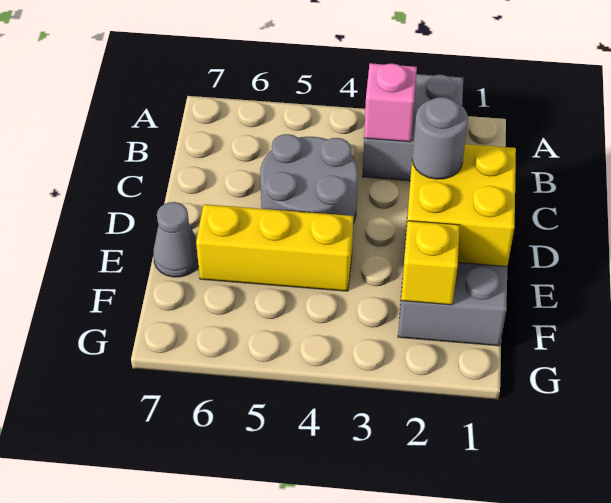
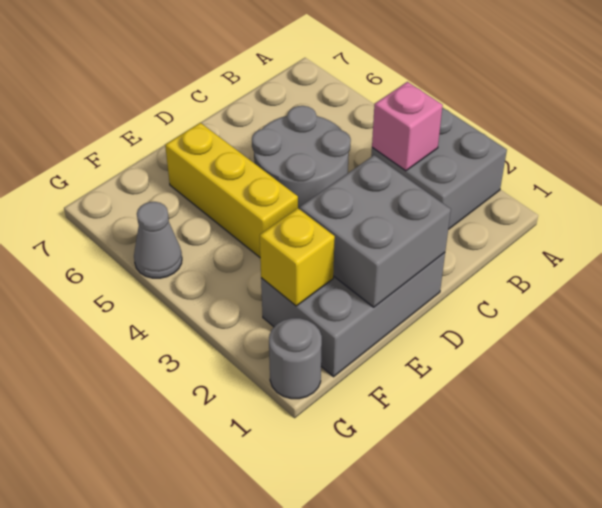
yellow brick D1:E2 level 2 -> grey brick D1:E2 level 2
grey round brick D2 level 3 -> grey round brick G1 level 1
grey cone E7 level 1 -> grey cone G5 level 1

